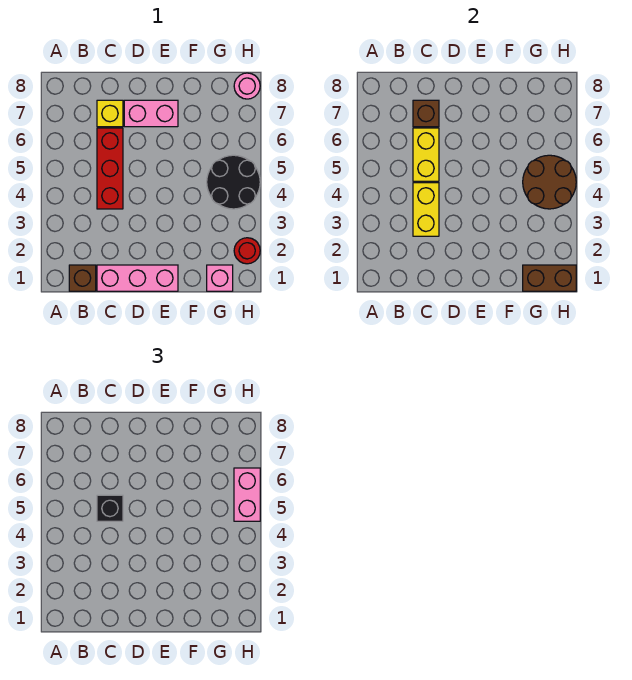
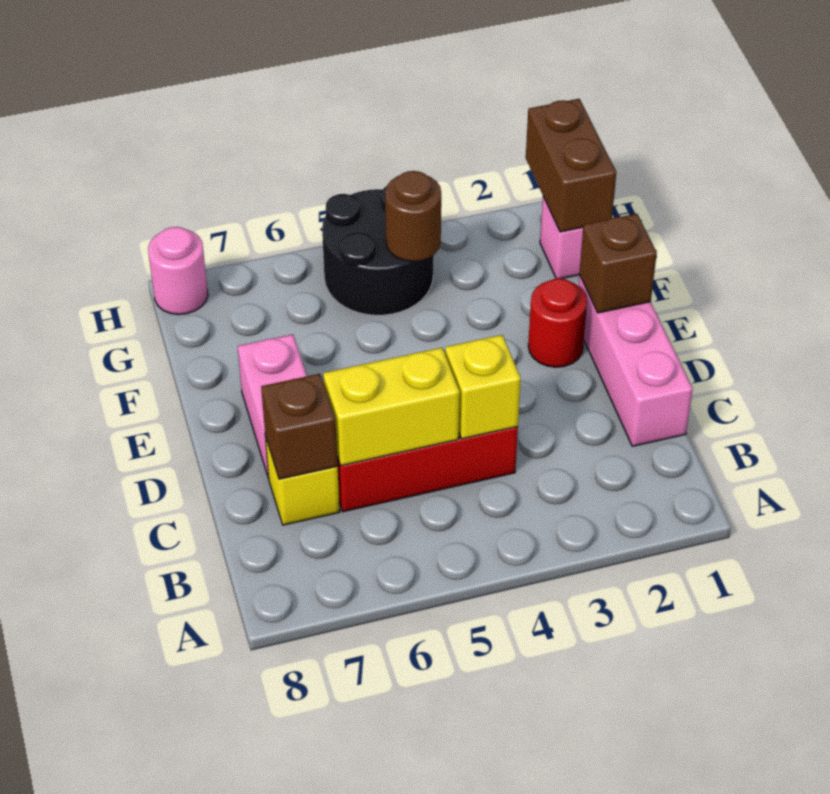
brown brick B1 level 1 -> brown brick E1 level 2
yellow brick C3:C4 level 2 -> yellow brick C4 level 2
black brick C5 level 3 -> none
brown round brick G4:H5 level 2 -> brown round brick G4 level 2
red round brick H2 level 1 -> red round brick E2 level 1
pink brick H5:H6 level 3 -> none

